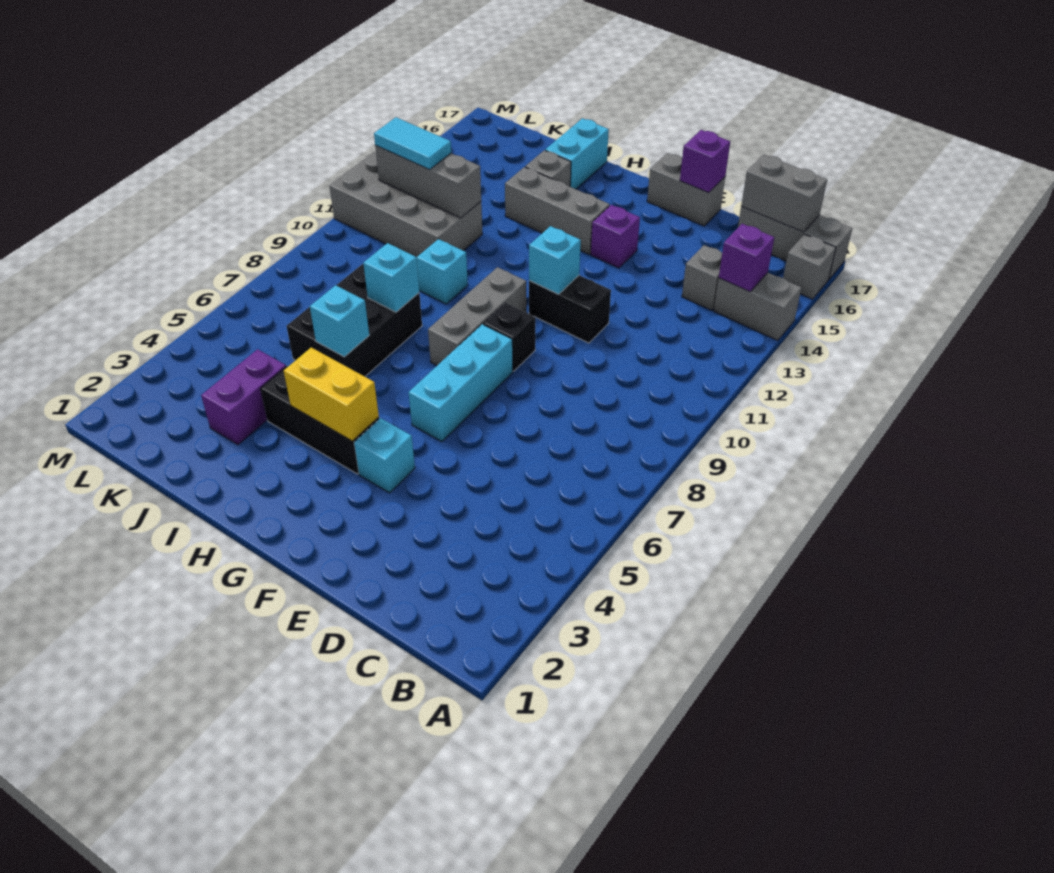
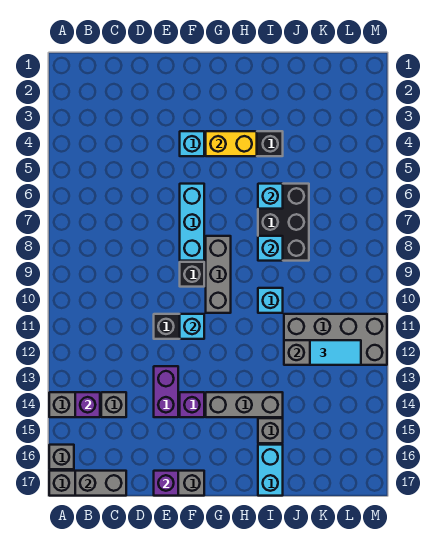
purple brick J3:J4 level 1 -> purple brick E13:E14 level 1

